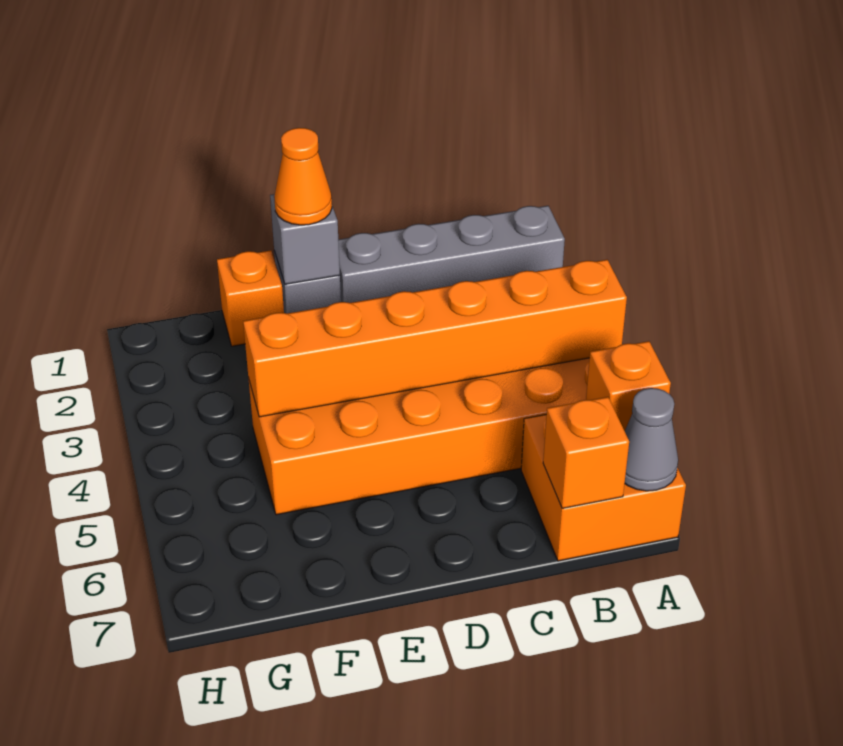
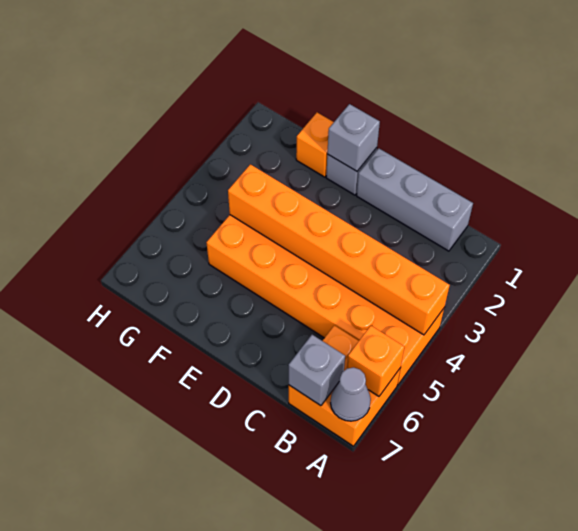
grey brick A1:D1 level 1 -> grey brick B1:D1 level 1
orange brick B7 level 2 -> grey brick B7 level 2
orange cone E1 level 3 -> none

